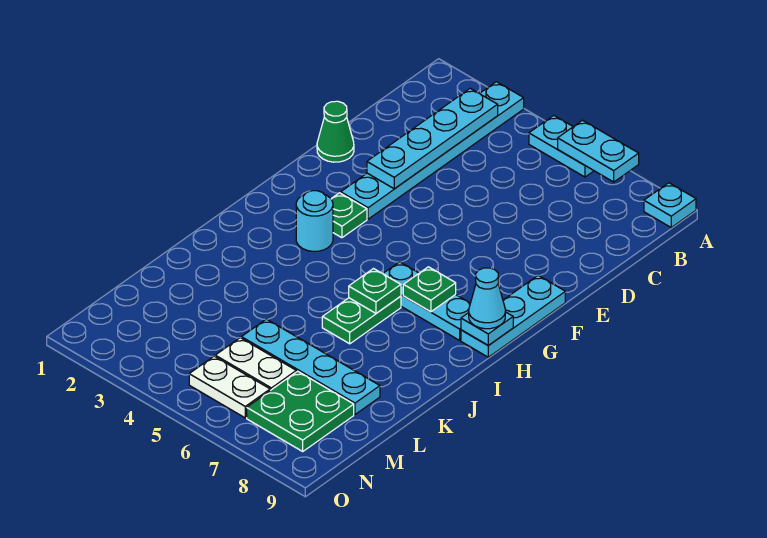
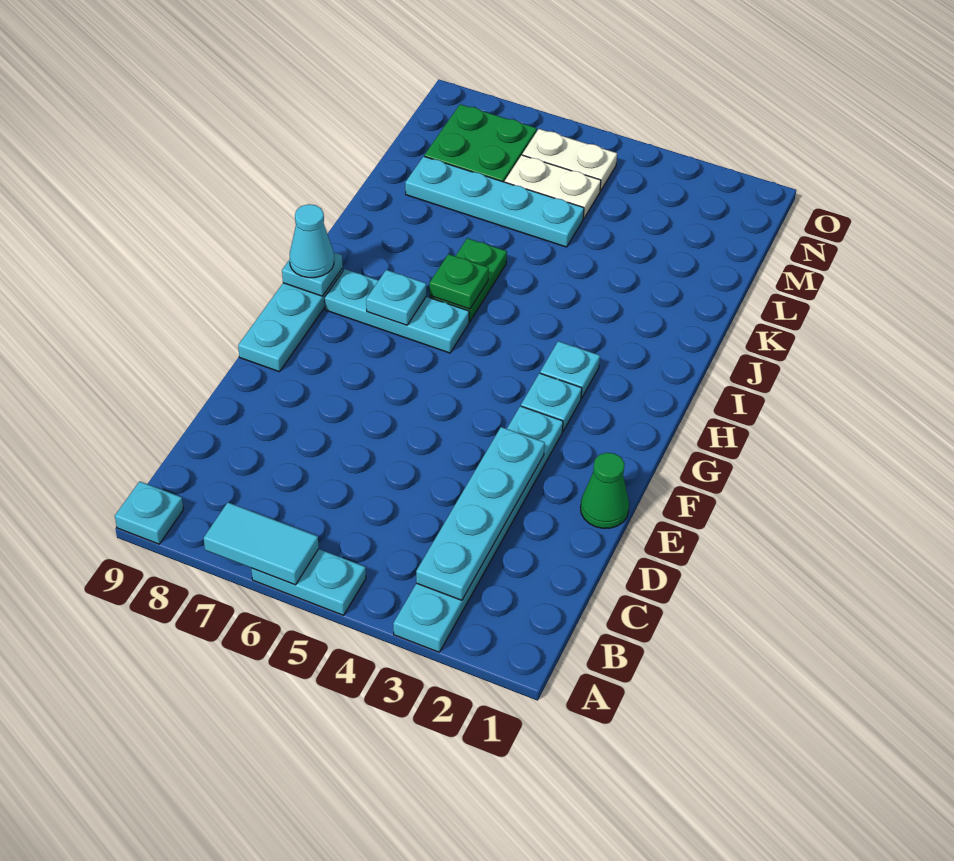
cyan plate A6:A7 level 2 -> cyan tile A6:A7 level 2
green plate G3 level 1 -> cyan plate G3 level 1
cyan round brick H3 level 1 -> cyan plate H3 level 1
green plate H7 level 2 -> cyan plate H7 level 2

